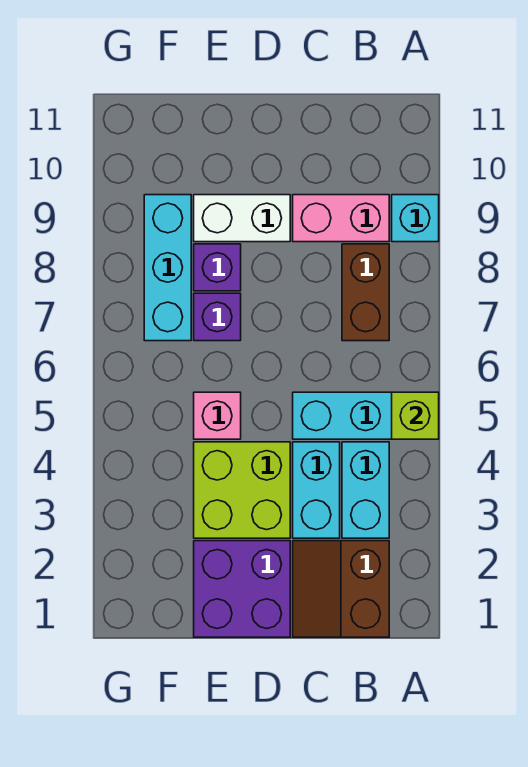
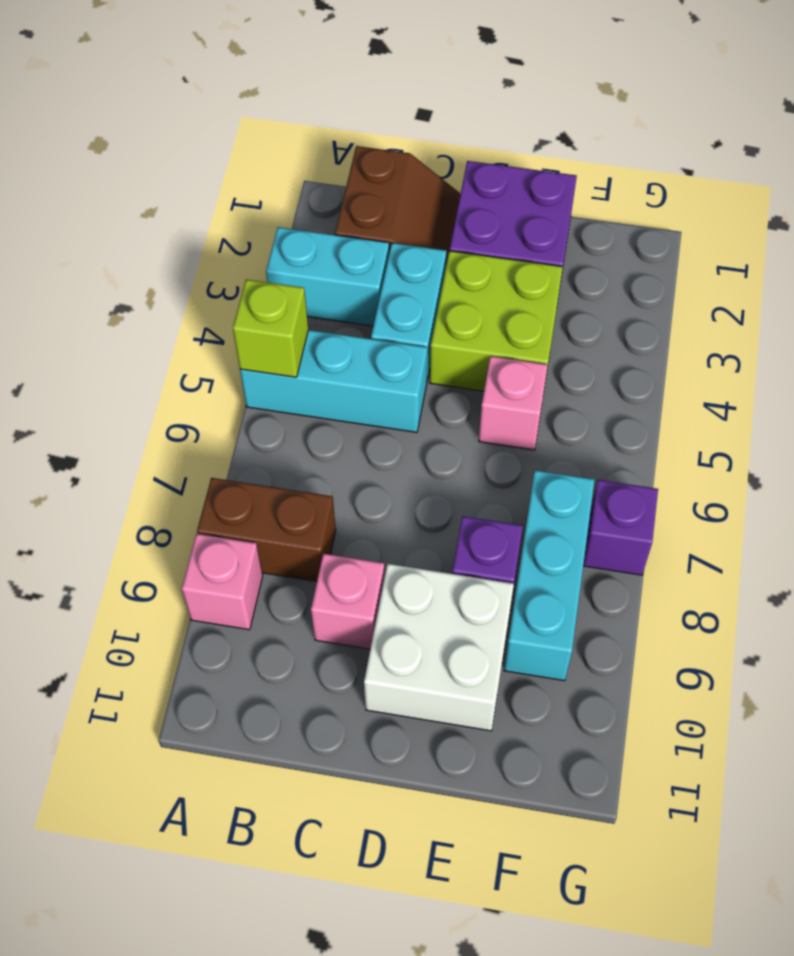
cyan brick A9 level 1 -> pink brick A9 level 1
cyan brick B3:B4 level 1 -> cyan brick A3:B3 level 1
brown brick B7:B8 level 1 -> brown brick A8:B8 level 1
pink brick B9:C9 level 1 -> pink brick C9 level 1
white brick D9:E9 level 1 -> white brick D9:E10 level 1
purple brick E7 level 1 -> purple brick G7 level 1

